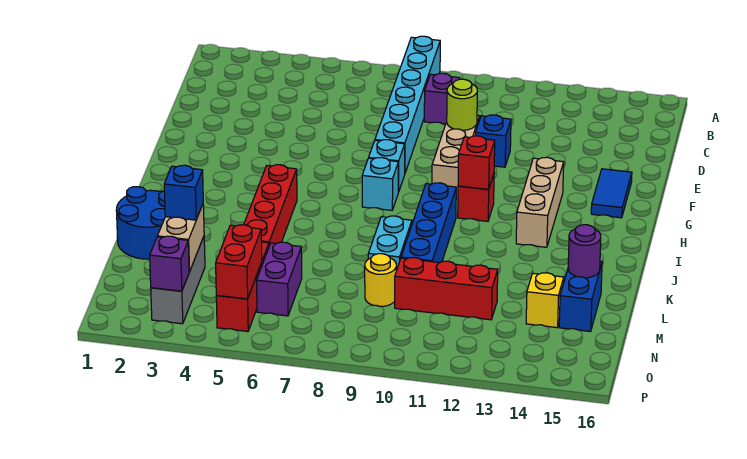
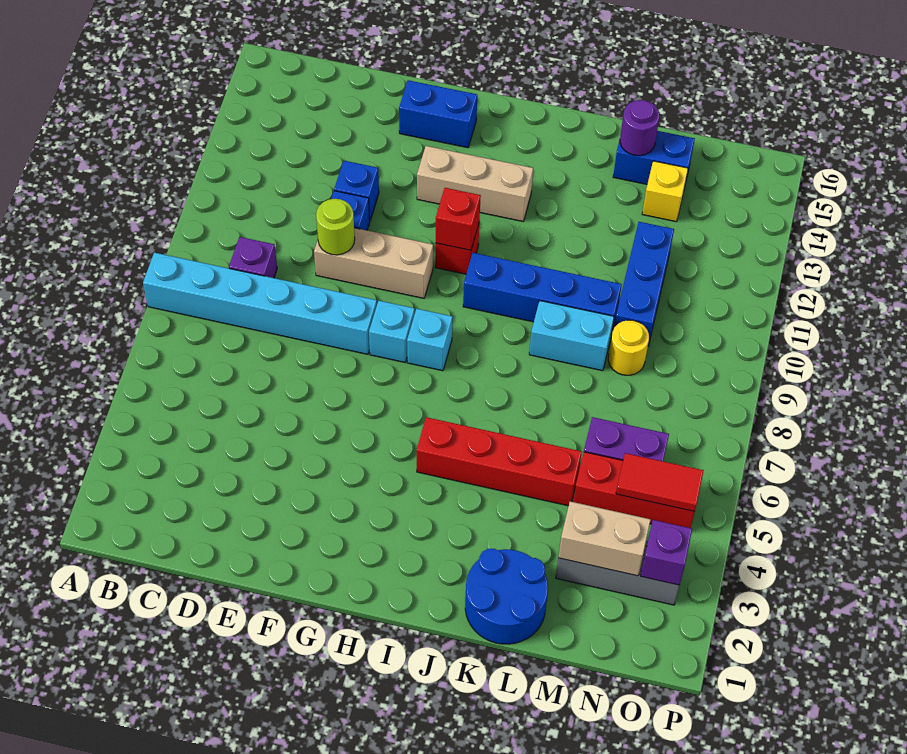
blue tile F15:G15 level 1 -> blue brick F15:G15 level 1
blue brick M3 level 3 -> blue brick E12 level 1
red brick M10:M12 level 1 -> blue brick M10:M12 level 1
red brick N5:O5 level 2 -> red tile N5:O5 level 2

